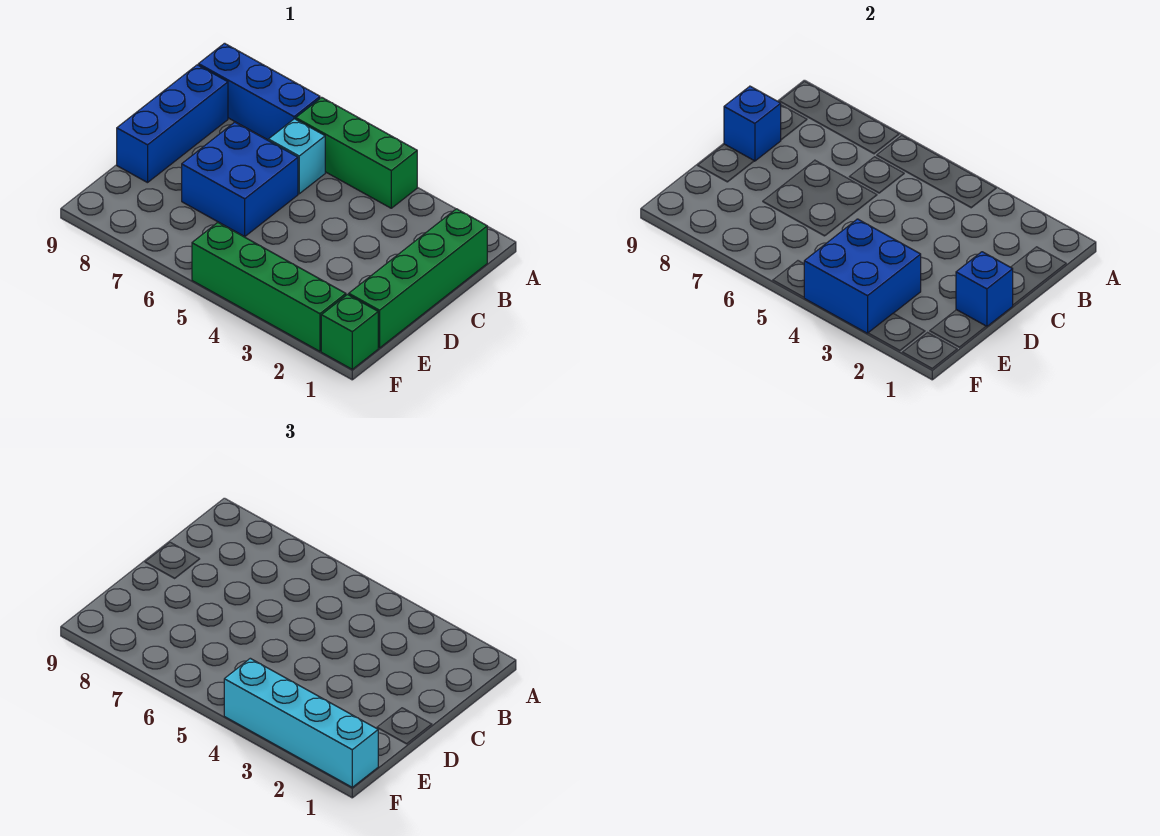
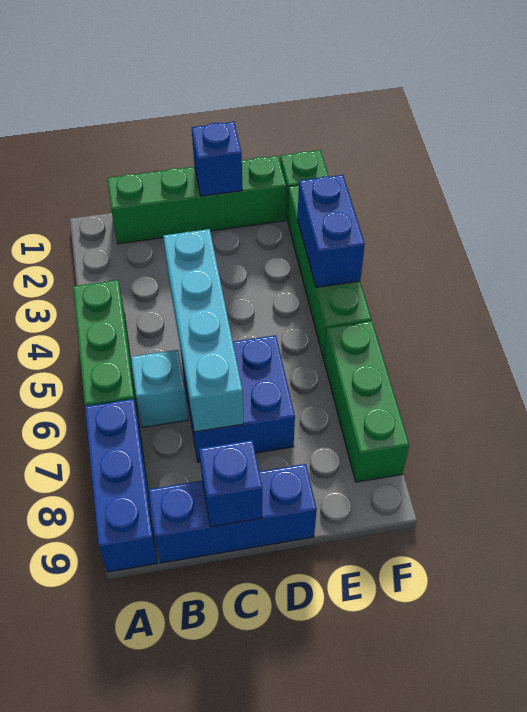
blue brick E3:F4 level 2 -> blue brick F3:F4 level 2
cyan brick F1:F4 level 3 -> cyan brick C4:C7 level 2
none -> green brick F6:F8 level 1

